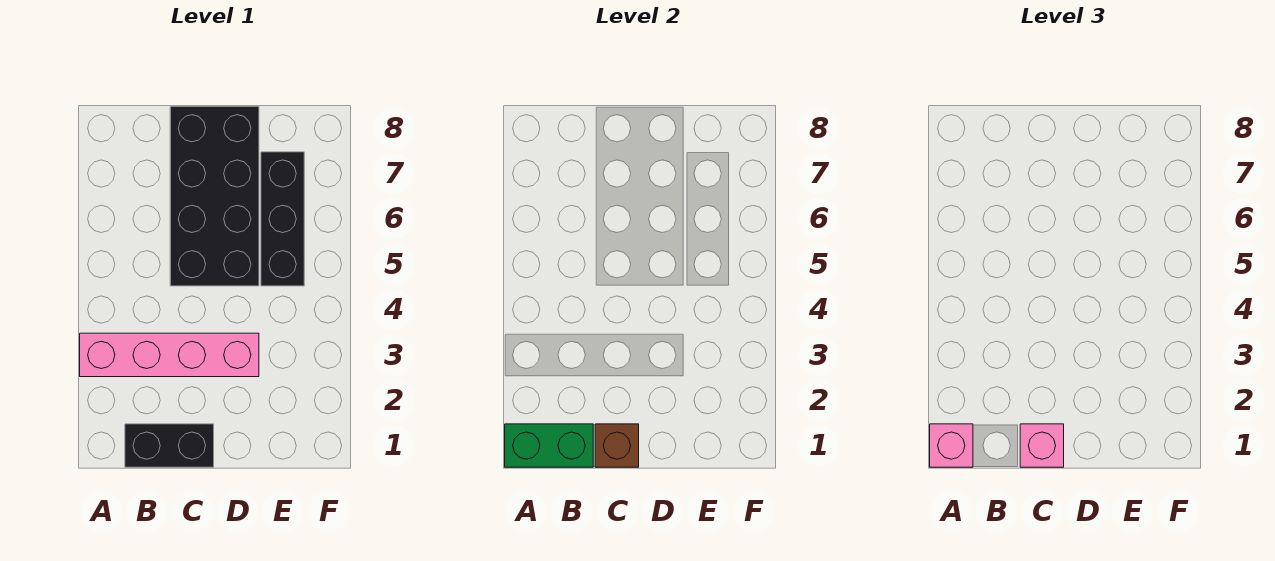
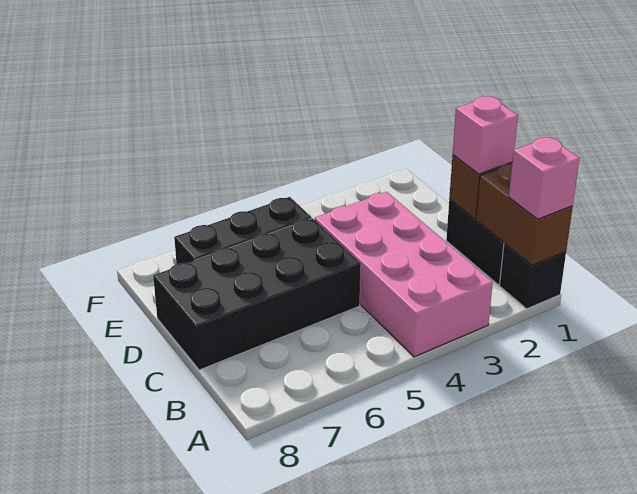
none -> black brick A1 level 1
green brick A1:B1 level 2 -> brown brick A1:B1 level 2
pink brick A3:D3 level 1 -> pink brick A3:D4 level 1

